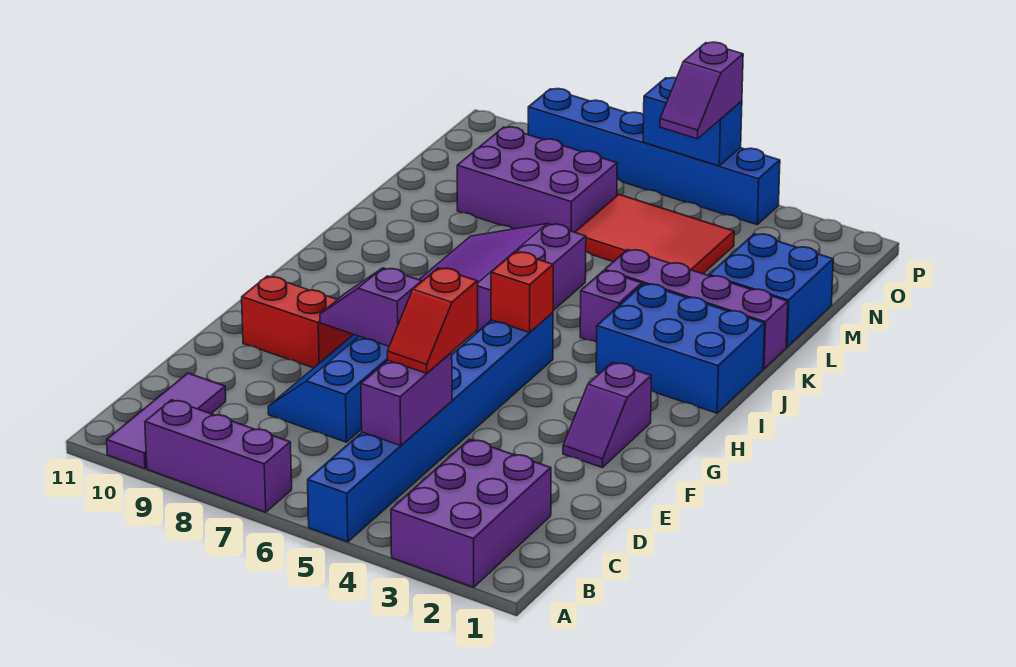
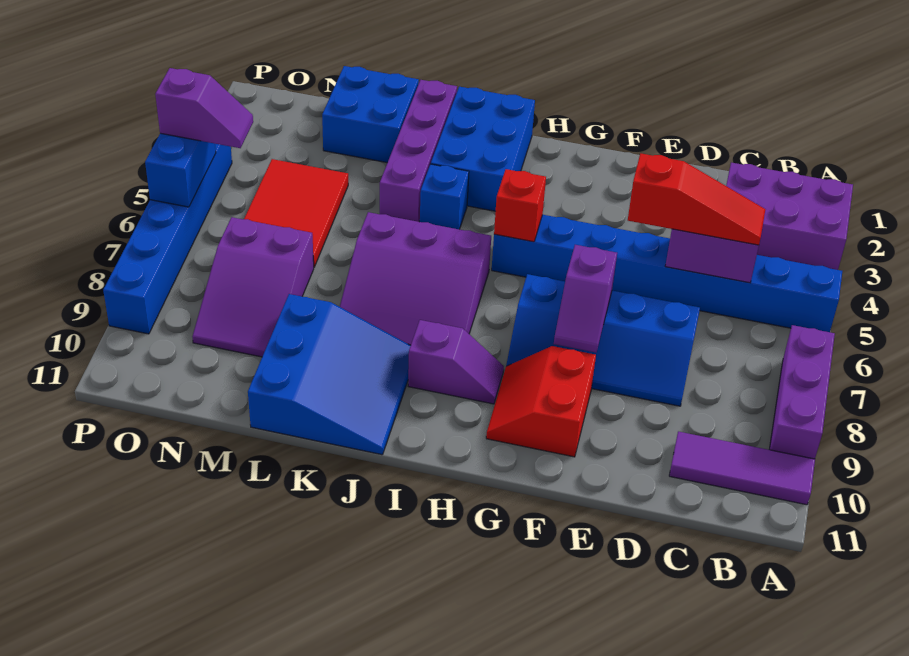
red slope D5:E5 level 3 top E -> red slope C5:E5 level 3 top E
purple slope F2:G2 level 1 top G -> purple slope H9:I9 level 1 top I
purple brick J4 level 1 -> blue brick J4 level 1
none -> blue slope J9:L11 level 1 top L
purple brick M7:N9 level 1 -> purple slope M7:N9 level 1 top 7

